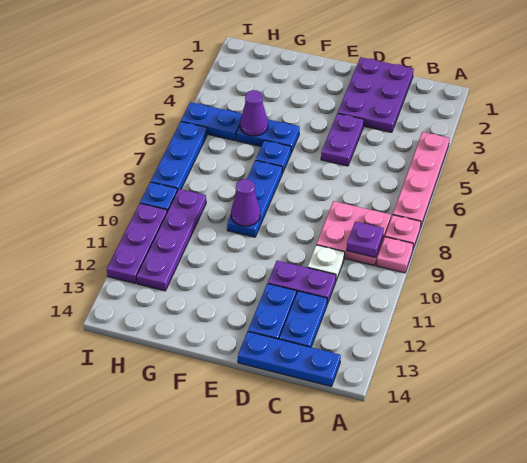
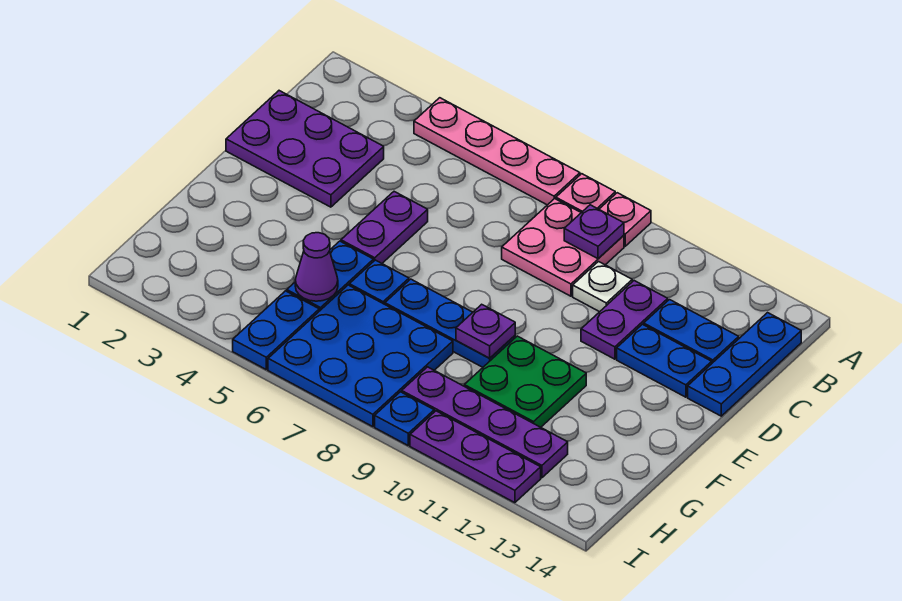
purple plate D4:D5 level 1 -> purple plate D5:E5 level 1
purple cone F9 level 2 -> purple plate F9 level 2
none -> green plate F10:G11 level 1
blue plate I6:I8 level 1 -> blue plate G6:I8 level 1

